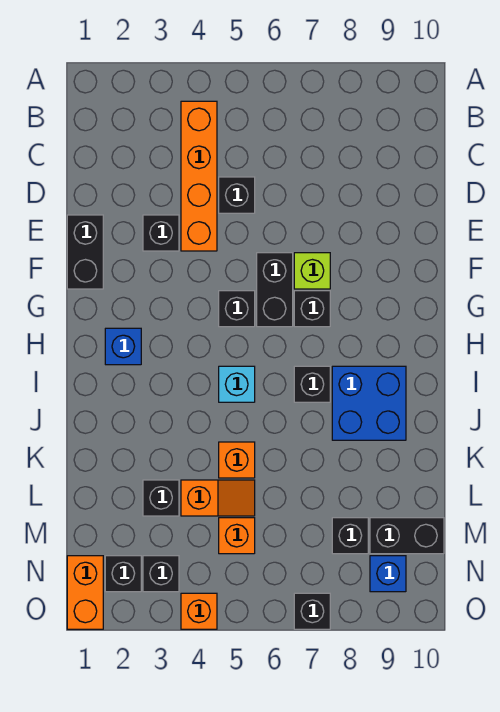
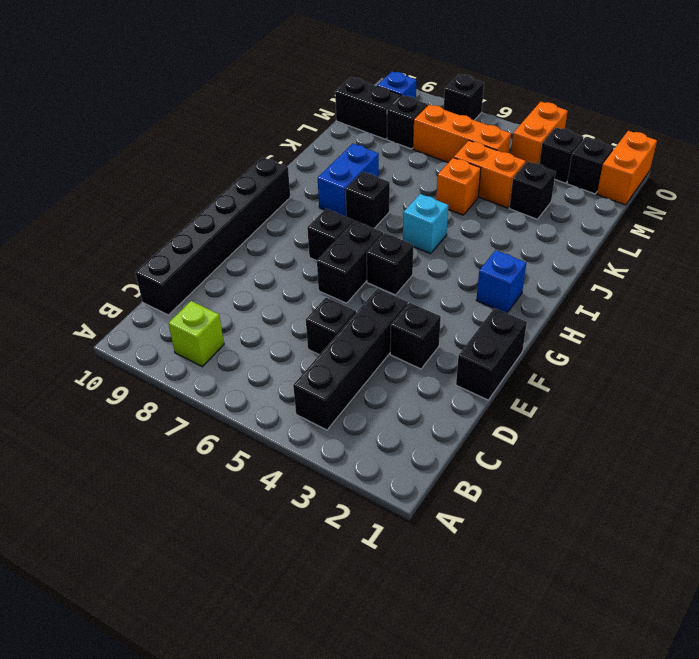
orange brick B4:E4 level 1 -> black brick B4:E4 level 1
none -> black brick C10:H10 level 1
lime brick F7 level 1 -> lime brick B8 level 1
blue brick I8:J9 level 1 -> blue brick I8:J8 level 1
orange slope L4:L5 level 1 top 4 -> orange brick L4:L5 level 1
orange brick M5 level 1 -> orange brick M5:M7 level 1
orange brick O4 level 1 -> orange brick N4:O4 level 1

